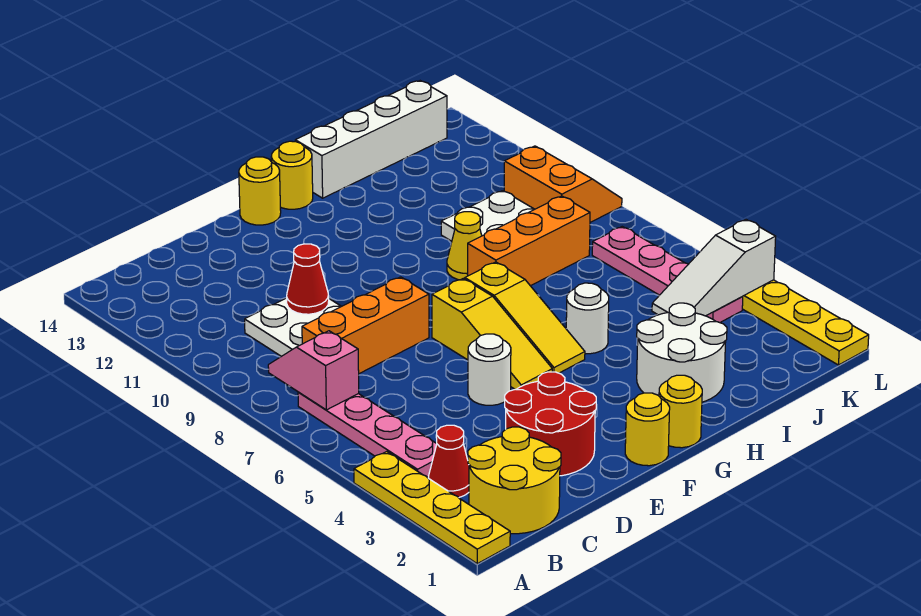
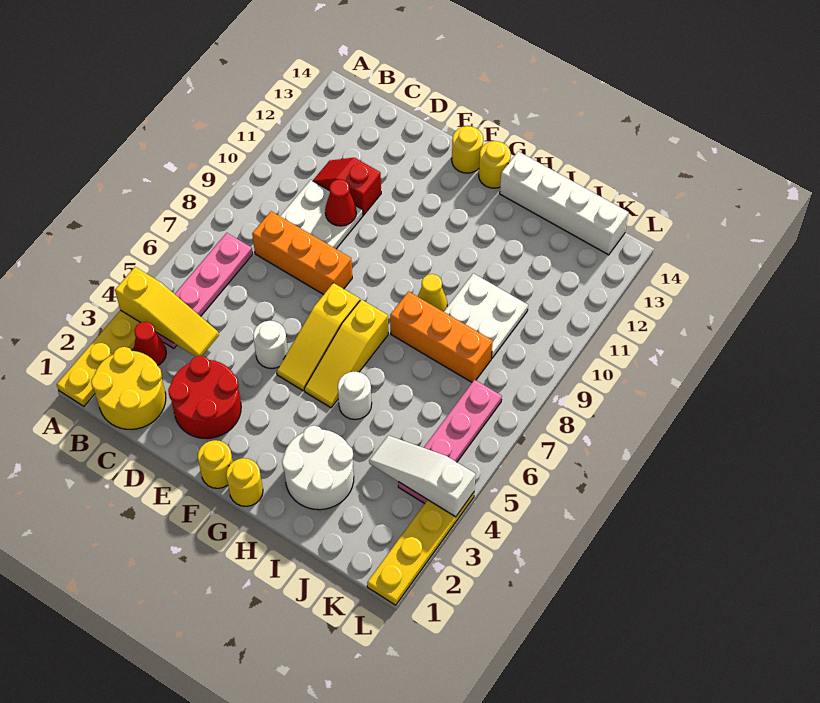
none -> yellow slope A4:C4 level 2 top A
pink slope B7:B8 level 2 top 7 -> none
none -> red slope C11:D11 level 1 top D
orange slope K9:L10 level 1 top K -> none

